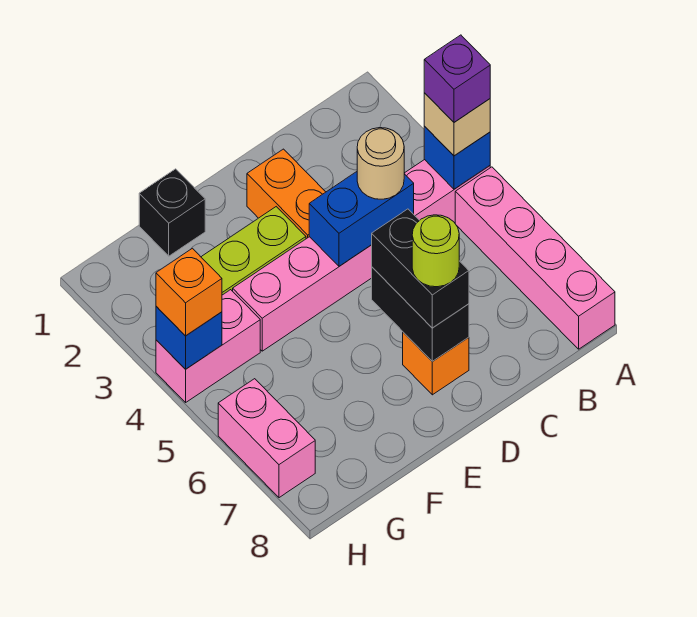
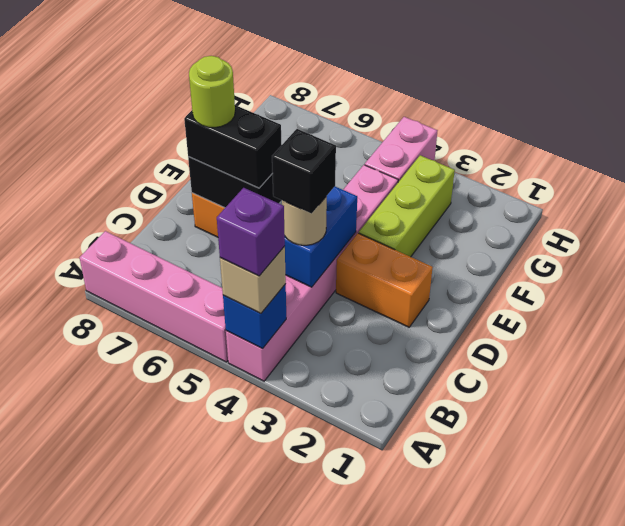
black brick F1 level 1 -> black brick C4 level 4
blue brick H4 level 2 -> none
orange brick H4 level 3 -> none
pink brick H6:H7 level 1 -> none

